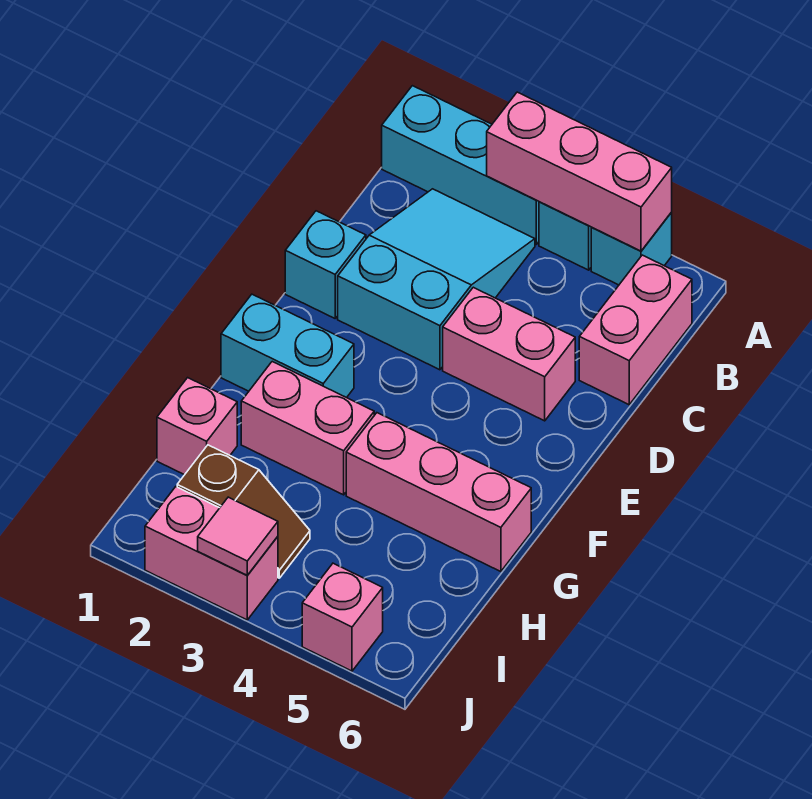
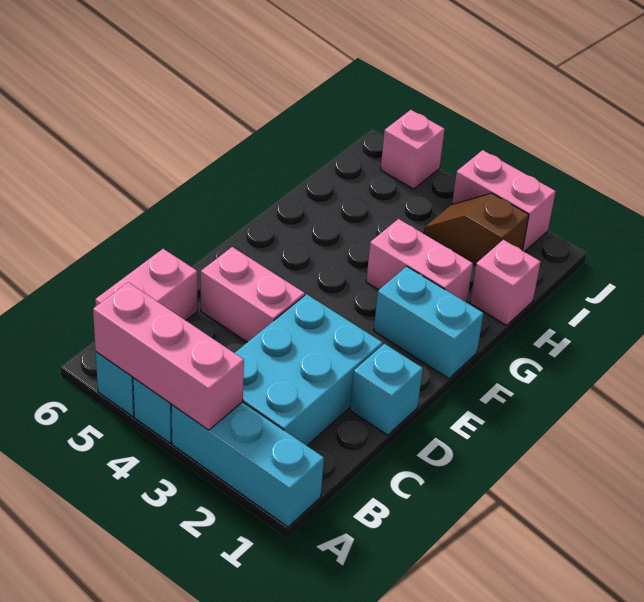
cyan slope B2:D3 level 1 top D -> cyan brick B2:D3 level 1
pink brick G4:G6 level 1 -> none
pink tile J3 level 2 -> none

